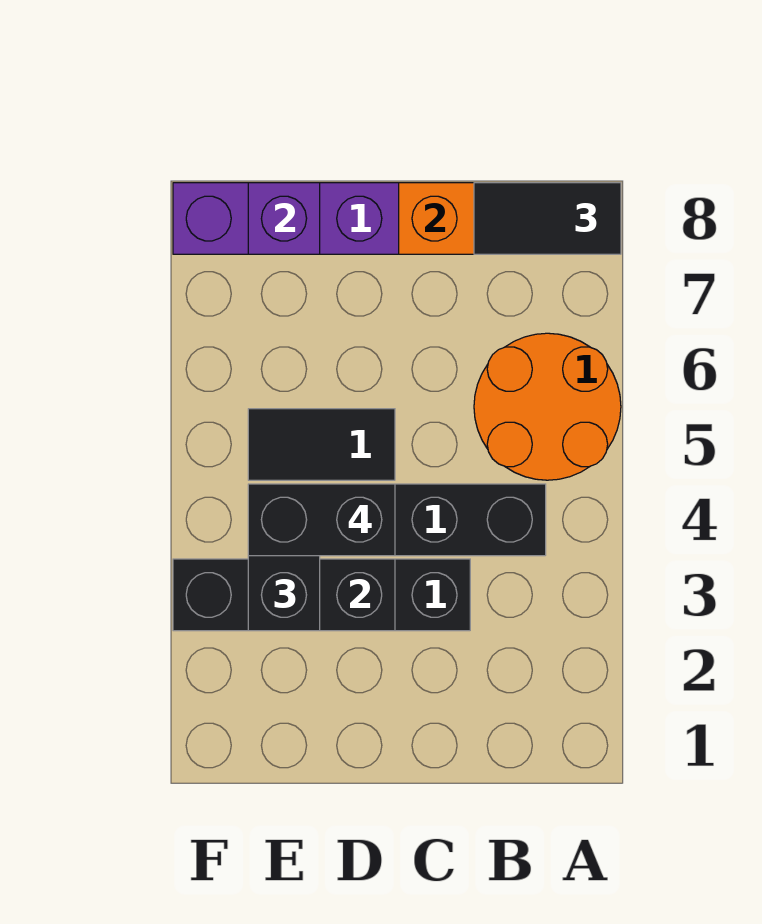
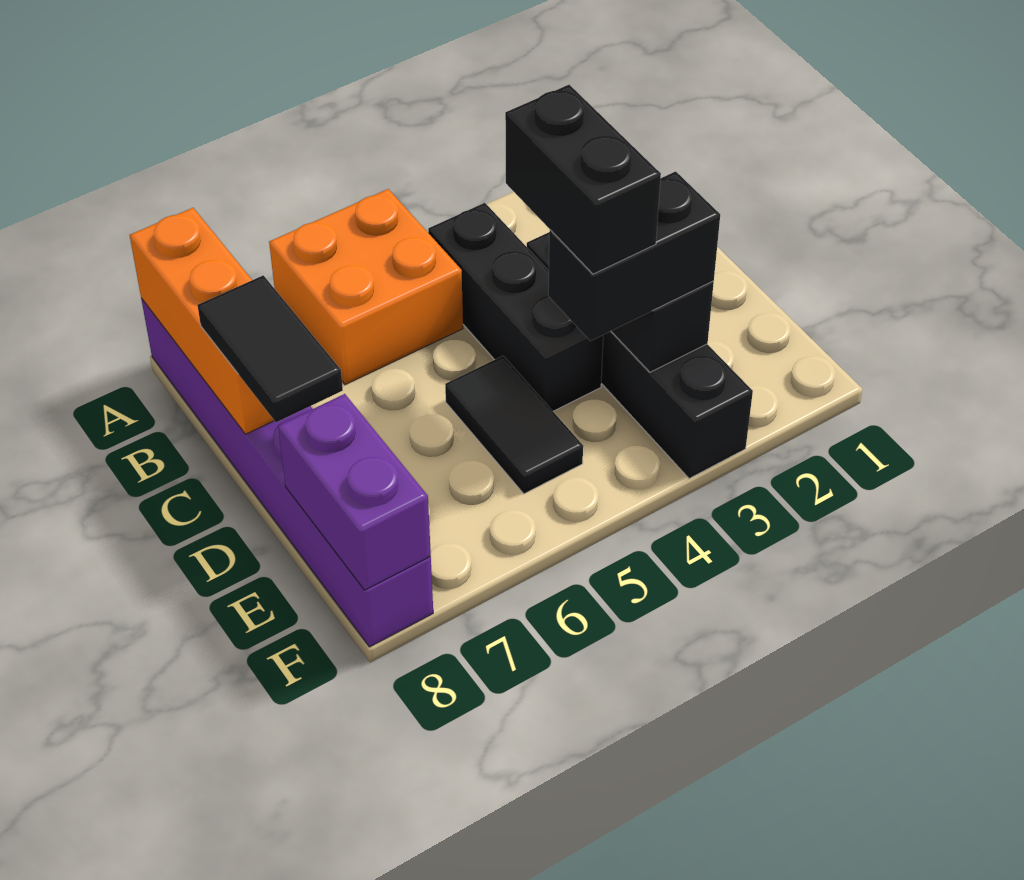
orange round brick A5:B6 level 1 -> orange brick A5:B6 level 1
black tile A8:B8 level 3 -> black tile C8:D8 level 3
purple brick E8 level 2 -> purple brick E8:F8 level 2

